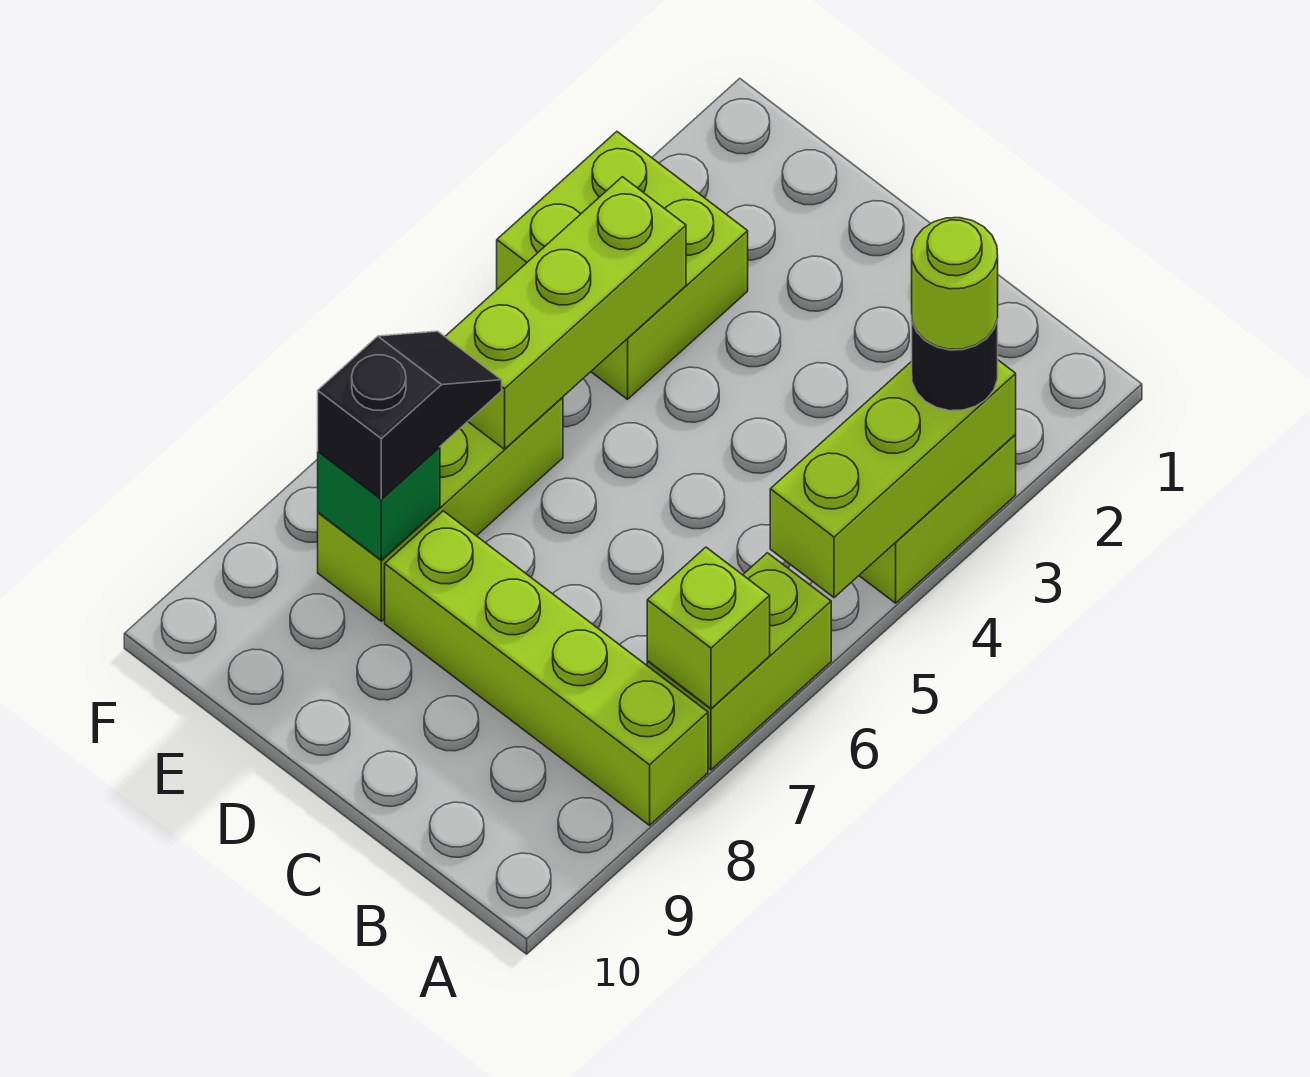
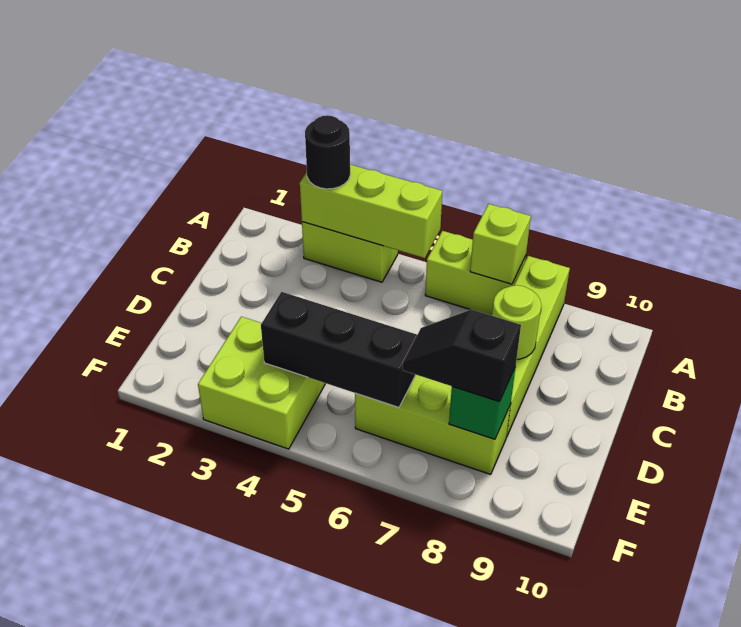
lime round brick A3 level 4 -> lime round brick C8 level 2
lime brick E4:E6 level 2 -> black brick E4:E6 level 2

